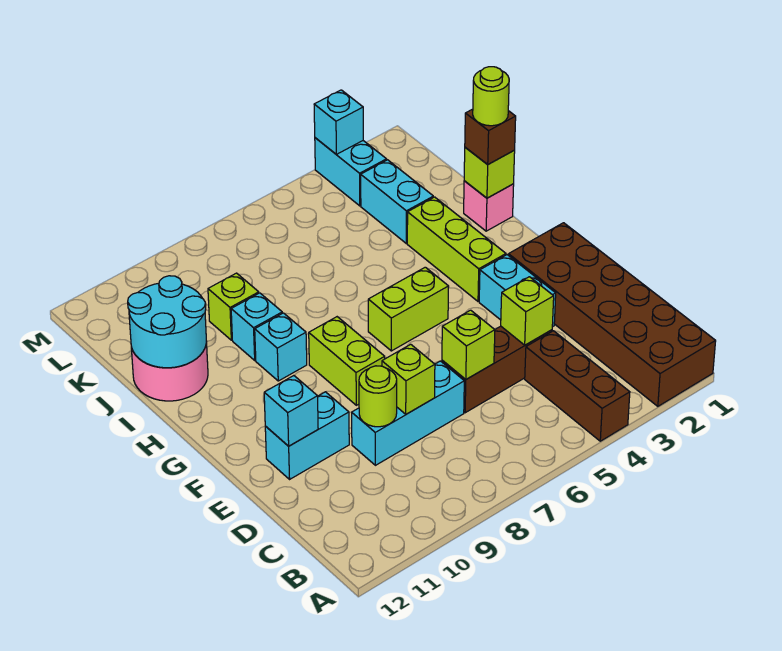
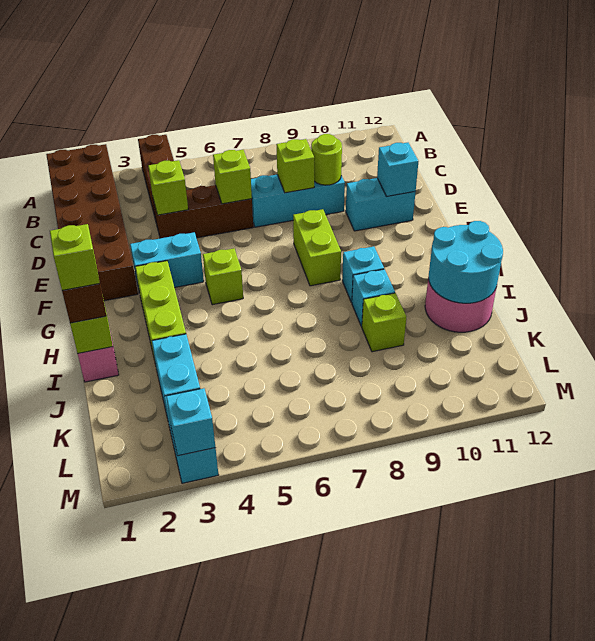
cyan brick E3:F3 level 1 -> cyan brick F3:F4 level 1
lime brick G5:G6 level 1 -> lime brick G5 level 1
lime round brick I1 level 4 -> lime brick I1 level 4

